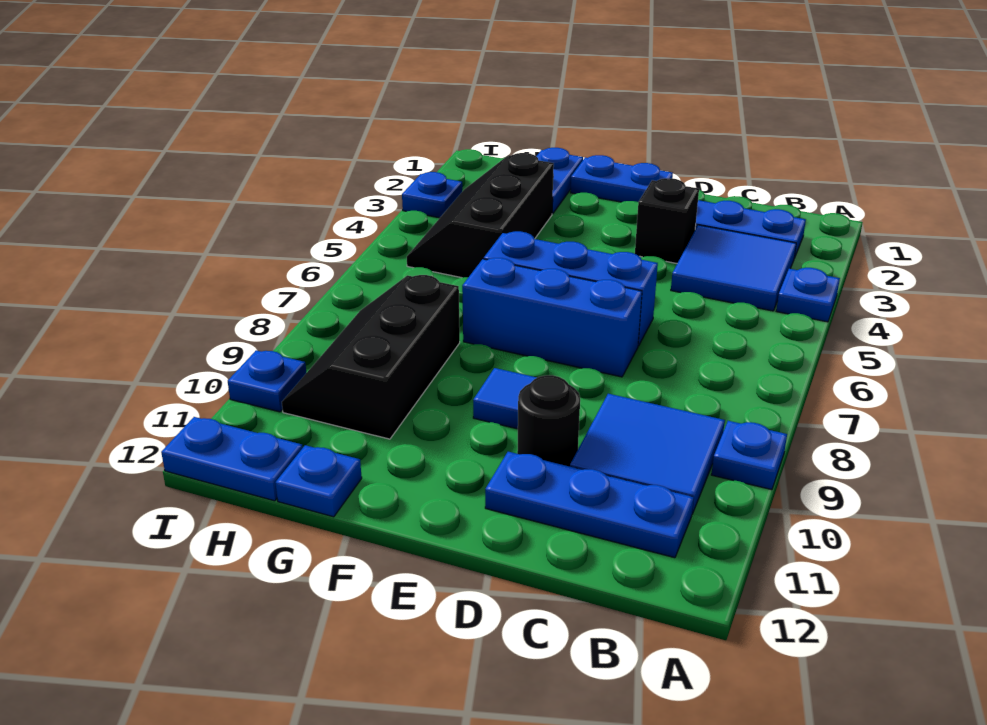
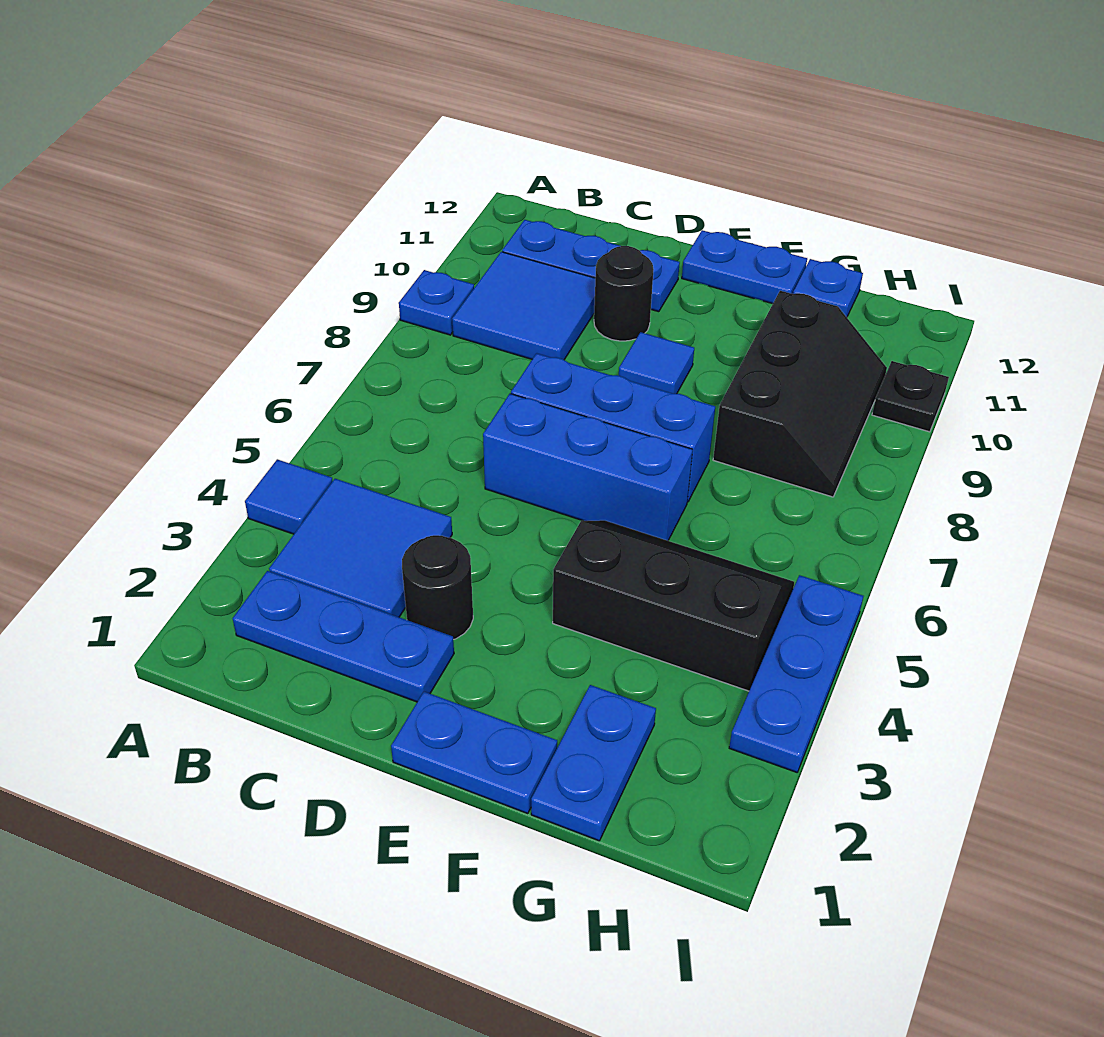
blue plate A4 level 1 -> blue tile A4 level 1
black brick D3 level 1 -> black round brick D3 level 1
black slope G3:H5 level 1 top G -> black slope F4:H5 level 1 top 4
blue plate H12:I12 level 1 -> blue plate E12:F12 level 1
blue plate I3 level 1 -> blue plate I3:I5 level 1
blue plate I10 level 1 -> black plate I10 level 1

